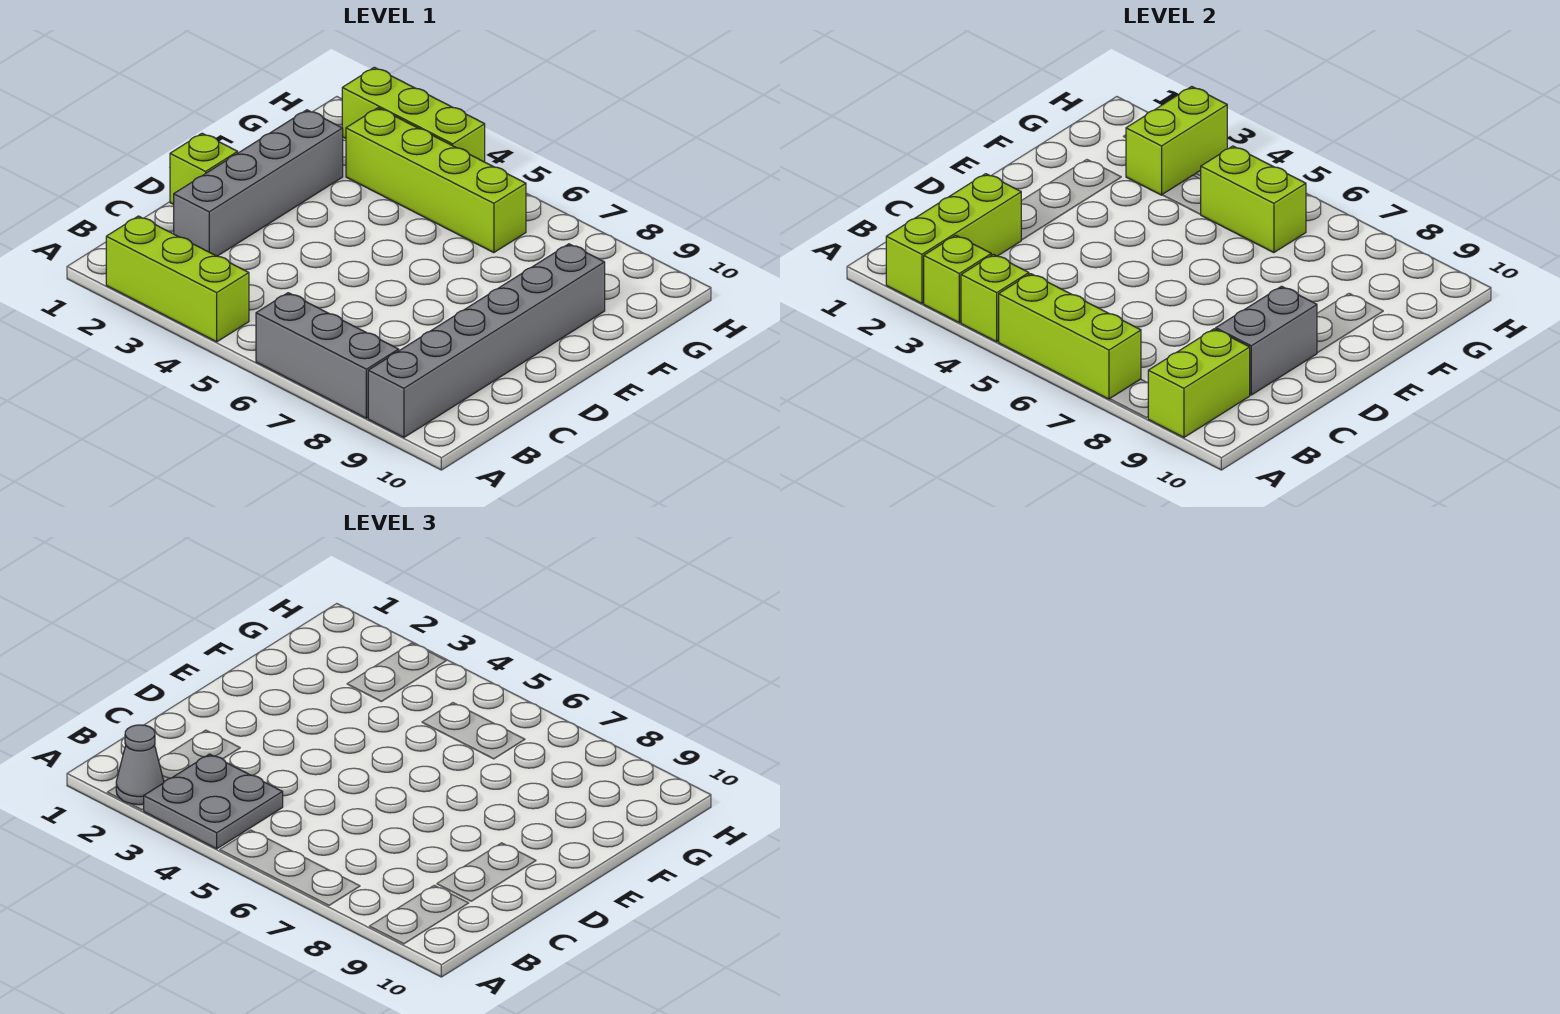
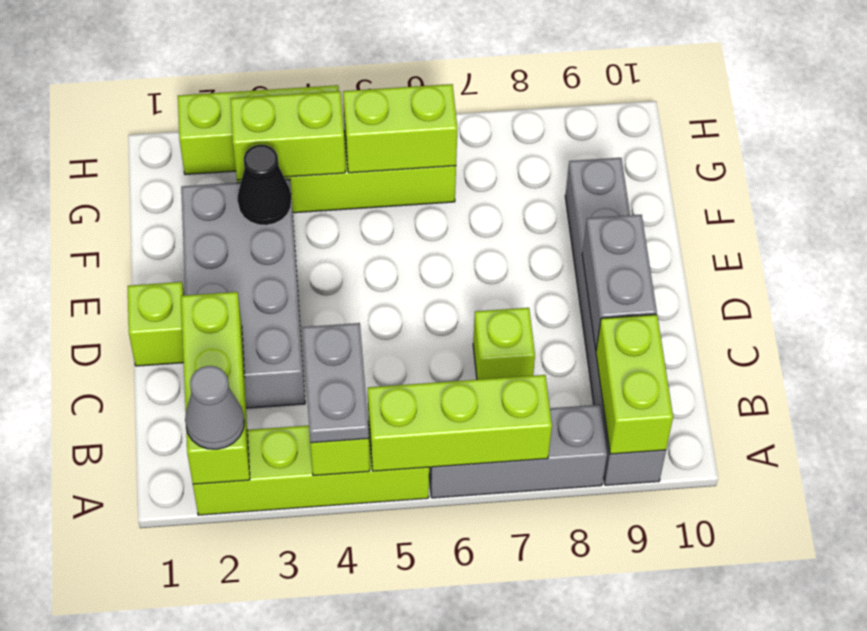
lime brick A2:A4 level 1 -> lime brick A2:A5 level 1
lime brick A3 level 2 -> lime brick C7 level 1
grey plate A3:B4 level 3 -> grey plate A4:B4 level 3
grey brick C2:F2 level 1 -> grey brick C2:F3 level 1
none -> black cone F3 level 2
lime brick G3:H3 level 2 -> lime brick G3:G4 level 2

